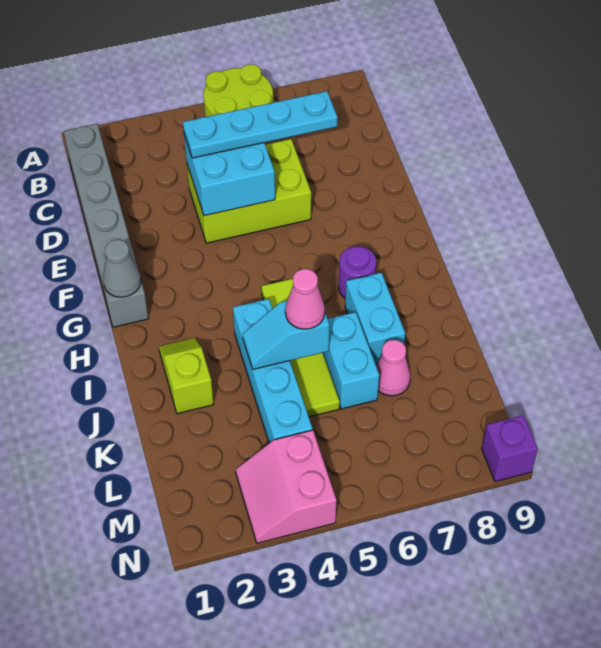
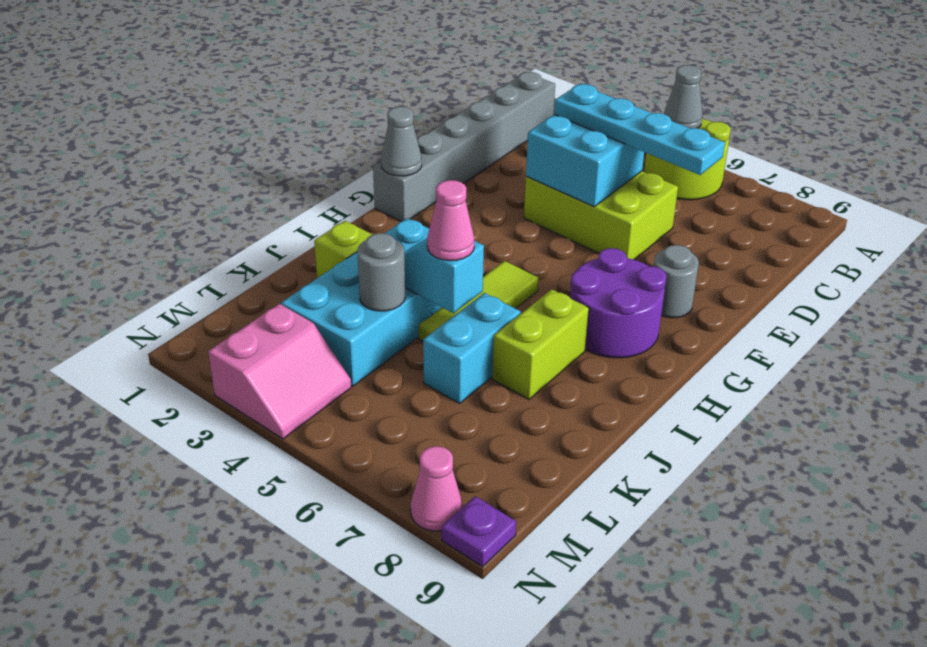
none -> grey cone A5 level 2
none -> grey round brick F8 level 1
lime tile H5:K5 level 1 -> lime tile H5:J5 level 1
purple round brick H7 level 1 -> purple round brick G7:H8 level 1
cyan brick I4:L4 level 1 -> cyan brick I3:L4 level 1
cyan brick I7:J7 level 1 -> lime brick I7:J7 level 1
none -> grey round brick K4 level 2
pink cone K7 level 1 -> pink cone N8 level 1
pink slope M3:N4 level 1 top 4 -> pink slope M3:N4 level 1 top 3
purple brick N9 level 1 -> purple plate N9 level 1

